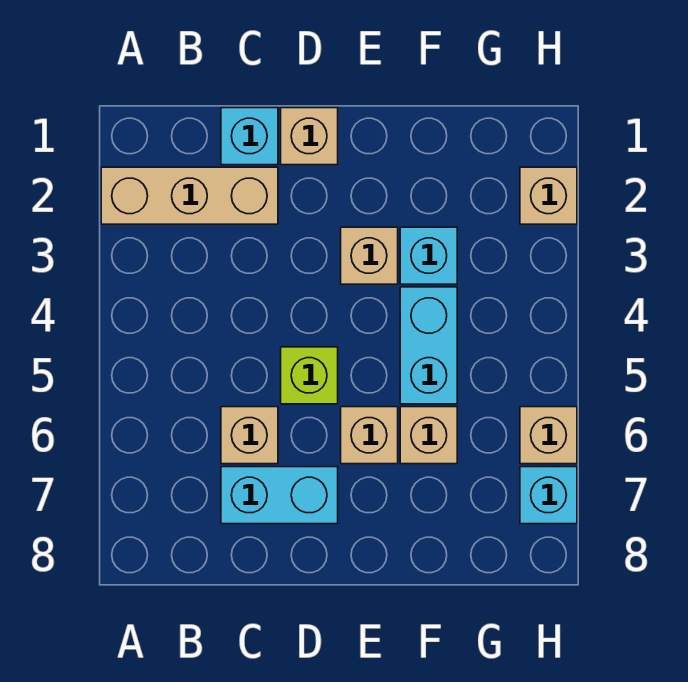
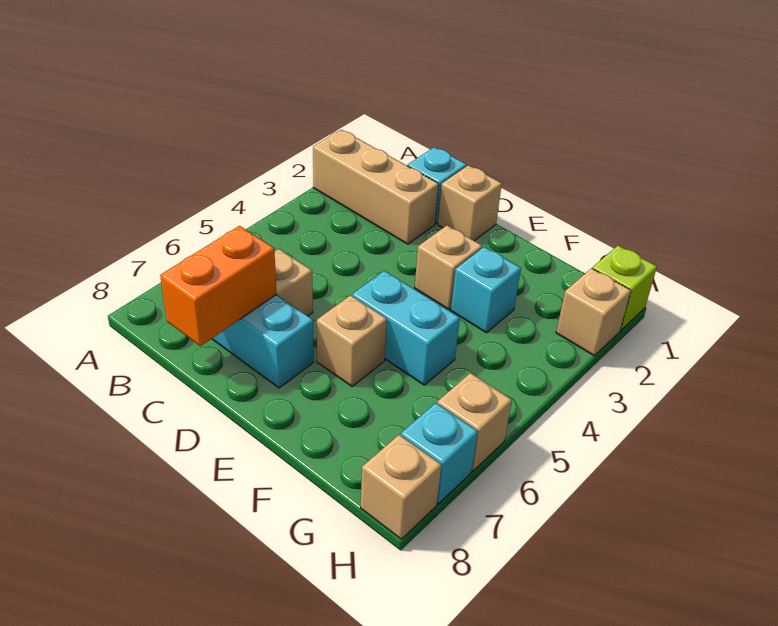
none -> orange brick C7:C8 level 2
lime brick D5 level 1 -> lime brick H1 level 1
cyan brick F4:F5 level 1 -> cyan brick E5:F5 level 1
tan brick F6 level 1 -> tan brick H8 level 1

